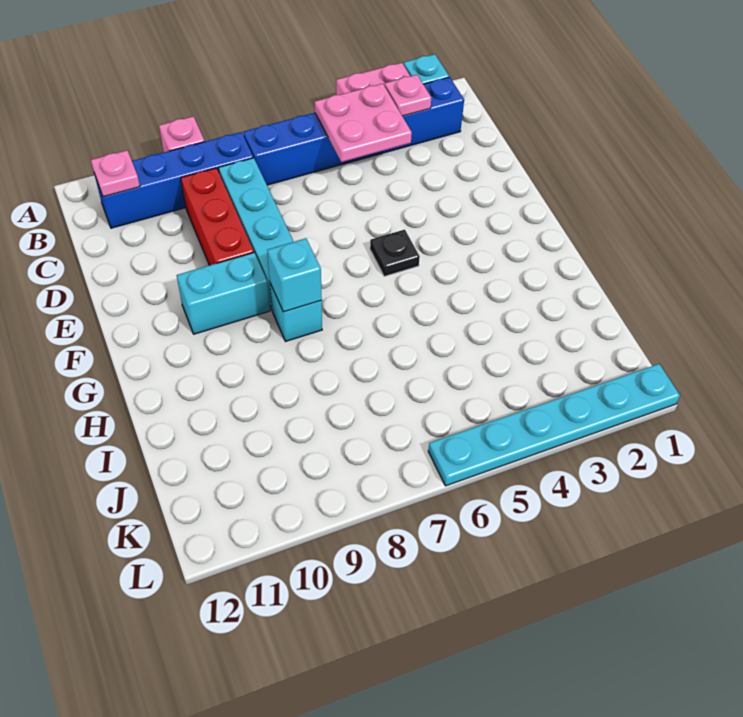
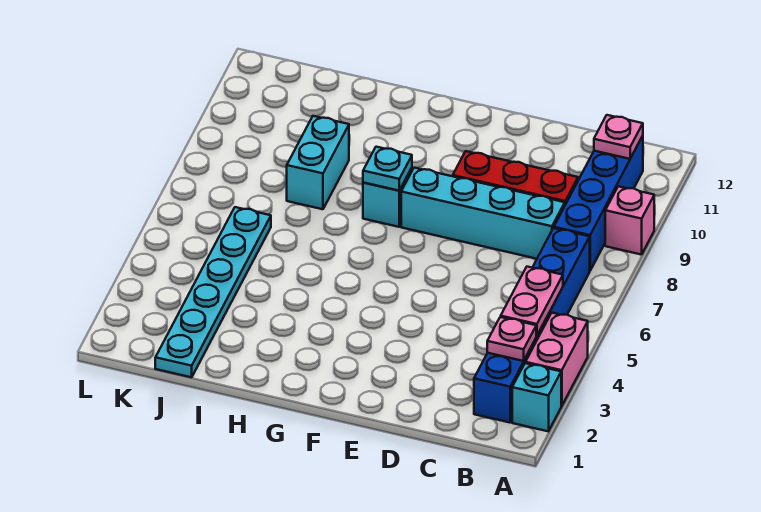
pink plate B4:C5 level 2 -> pink plate B4:B5 level 2
black plate F5 level 1 -> none
cyan brick F9:F10 level 1 -> cyan brick I8:I9 level 1
cyan brick G8 level 2 -> cyan plate G8 level 2
cyan plate L1:L6 level 1 -> cyan plate J1:J6 level 1

